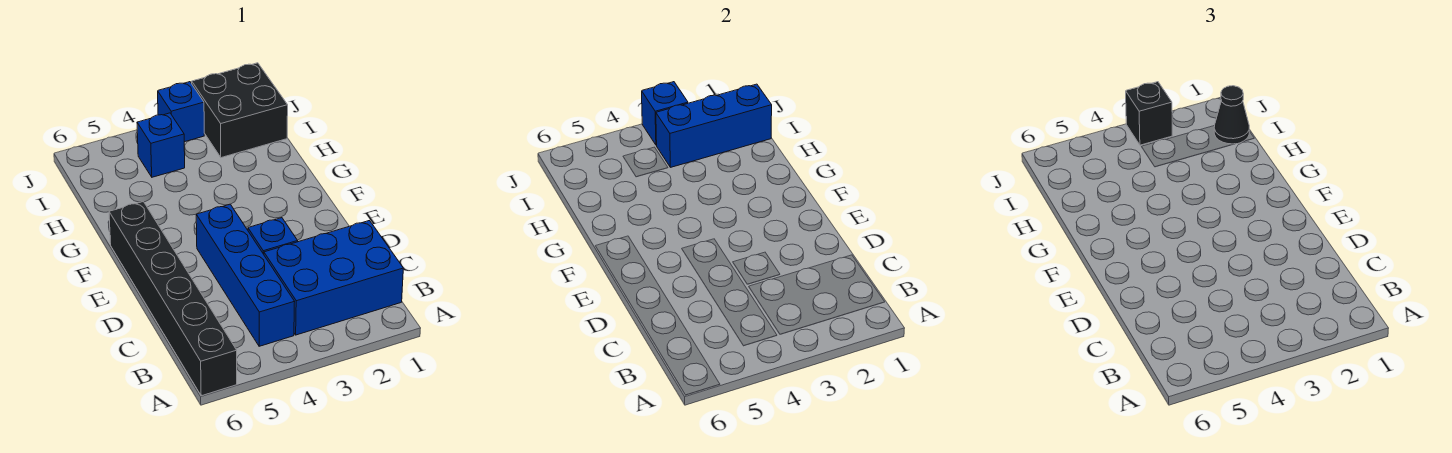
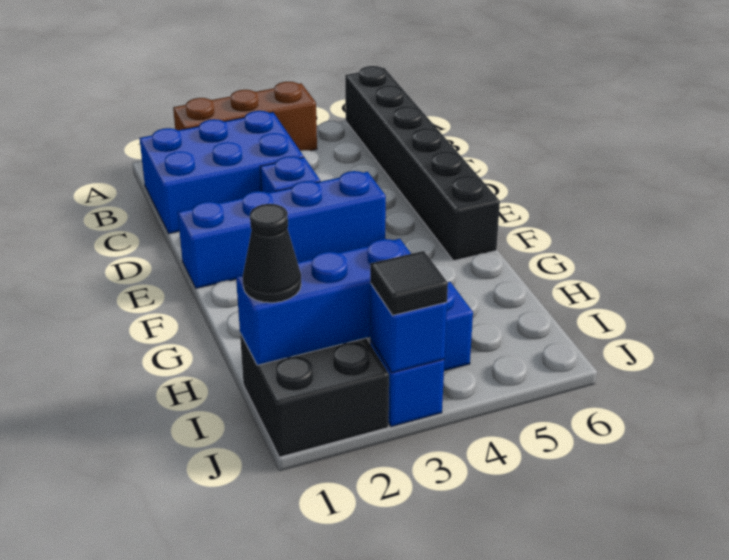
none -> brown brick A2:A4 level 1
blue brick B4:E4 level 1 -> blue brick E1:E4 level 1
black brick J3 level 3 -> black tile J3 level 3

